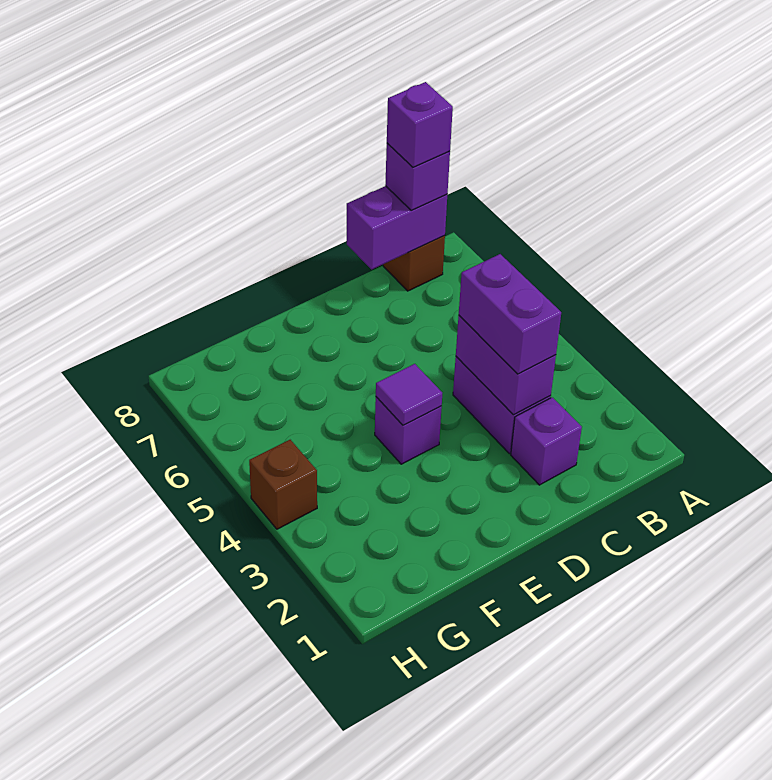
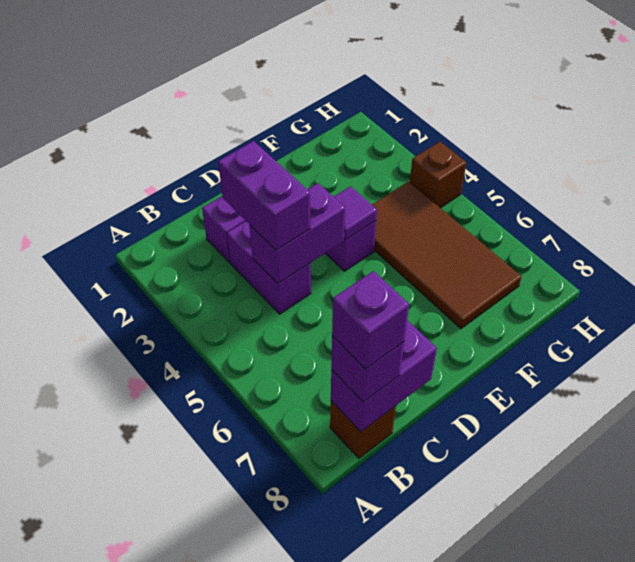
purple brick C3:C4 level 2 -> purple brick C4:D4 level 2
none -> brown tile F4:G7 level 1

